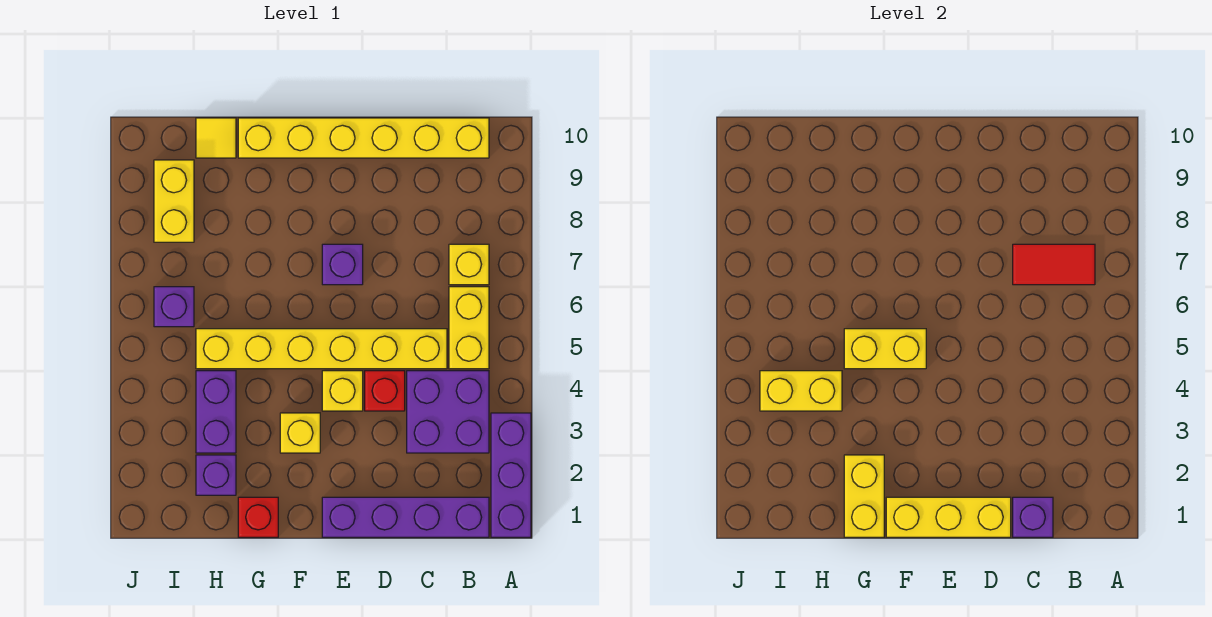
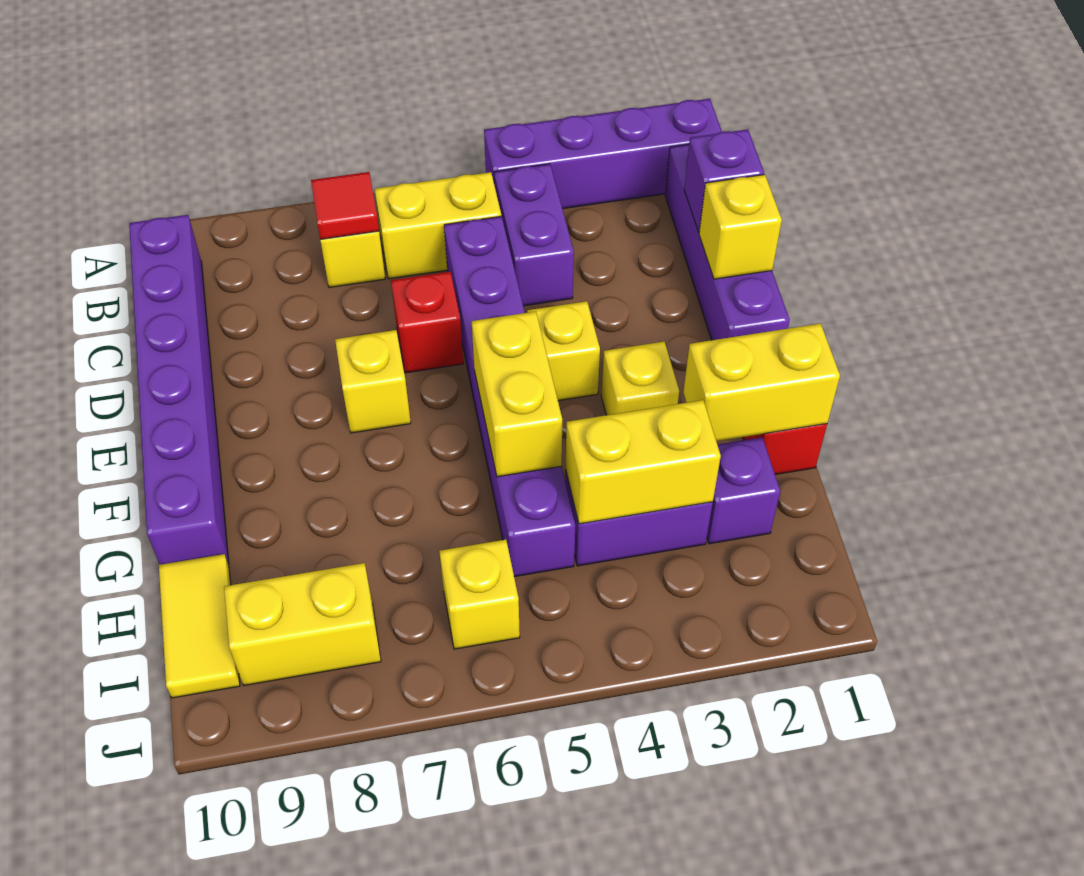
purple brick A1:A3 level 1 -> purple brick A1:A4 level 1
purple brick B3:C4 level 1 -> purple brick B4:C4 level 1
red tile B7:C7 level 2 -> red tile B7 level 2
yellow brick B10:G10 level 1 -> purple brick B10:G10 level 1
yellow brick C5:H5 level 1 -> purple brick C5:H5 level 1
yellow brick D1:F1 level 2 -> yellow brick D1 level 2
red brick D4 level 1 -> red brick D6 level 1
purple brick E7 level 1 -> yellow brick E7 level 1
yellow brick H4:I4 level 2 -> yellow brick H3:H4 level 2
yellow tile H10 level 1 -> yellow tile H10:I10 level 1
purple brick I6 level 1 -> yellow brick I6 level 1

